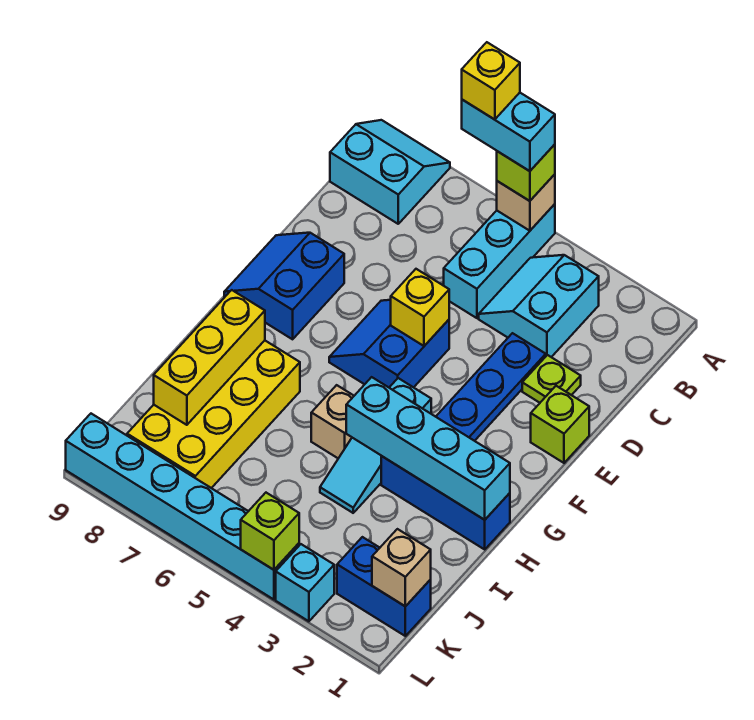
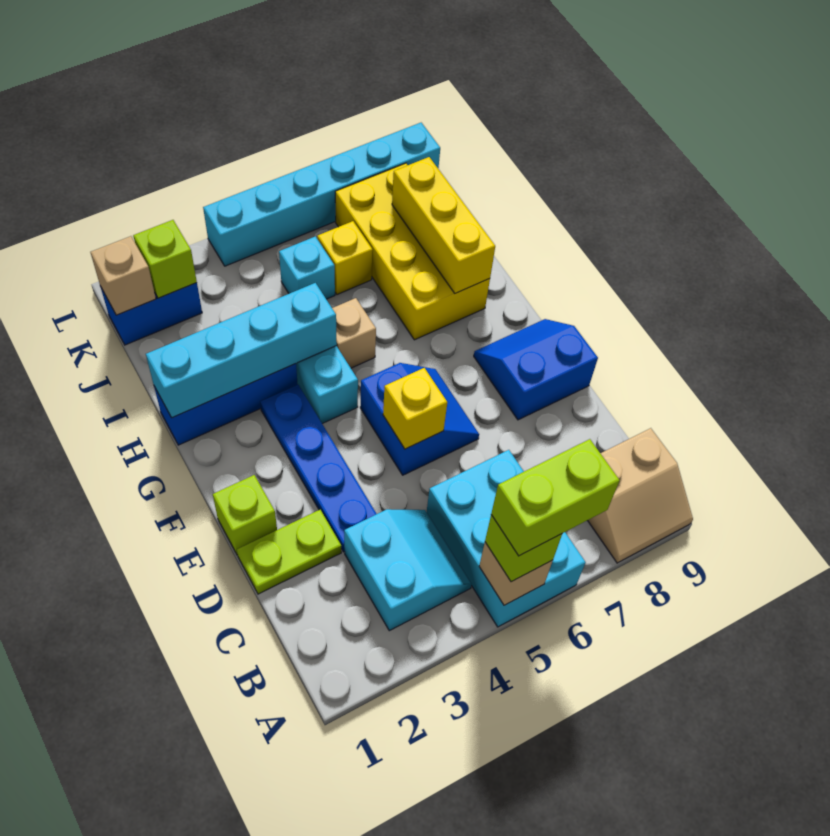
cyan brick A5:C5 level 1 -> cyan brick A5:C6 level 1
cyan brick A5:A6 level 4 -> lime brick A5:A6 level 4
yellow brick A6 level 5 -> yellow brick J6 level 1
cyan slope A8:B9 level 1 top B -> tan slope A8:B9 level 1 top B
lime plate D2 level 1 -> lime plate D1:D2 level 1
blue slope E8:F9 level 1 top 8 -> blue slope E8:F9 level 1 top E
cyan brick L3 level 1 -> cyan brick J5 level 1
lime brick L4 level 2 -> lime brick K2 level 2

